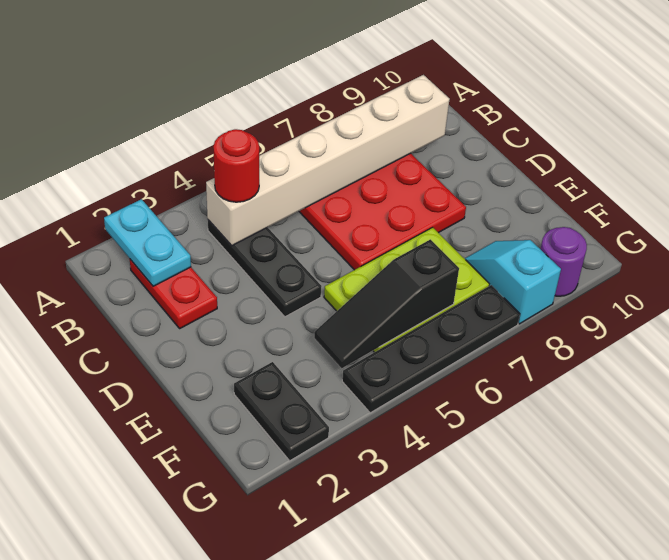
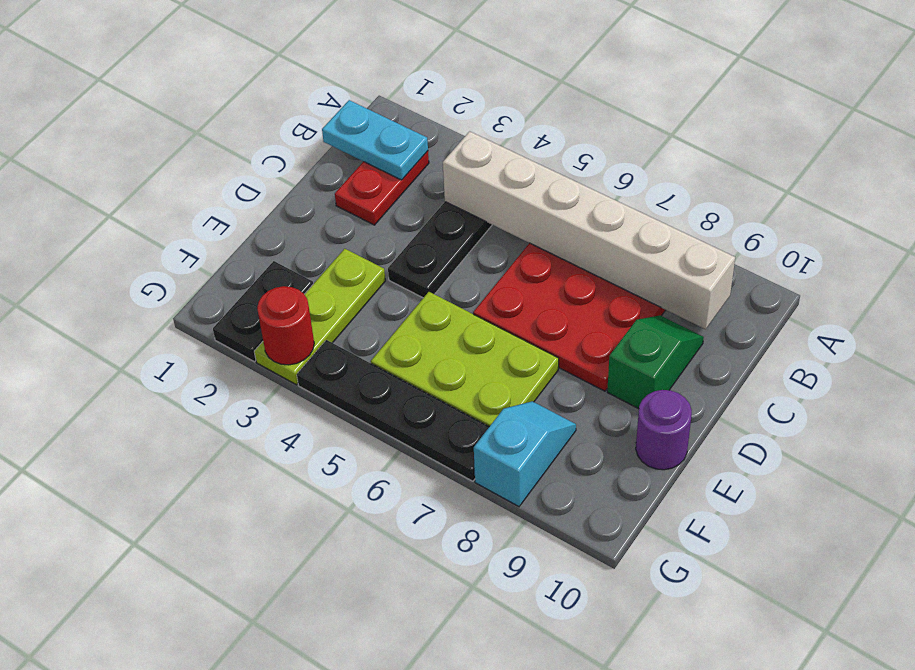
cyan plate A2:B2 level 2 -> cyan plate B1:B2 level 2
red round brick B4 level 3 -> red round brick G3 level 2
none -> green slope C9:D9 level 1 top D
none -> lime plate E3:G3 level 1
black slope F4:F6 level 2 top 6 -> none
purple round brick G9 level 1 -> purple round brick E10 level 1

